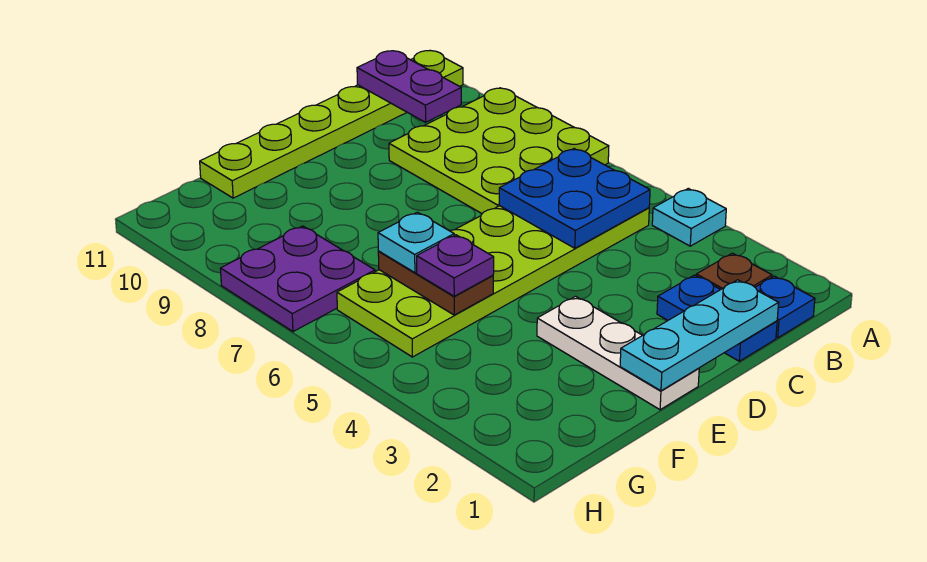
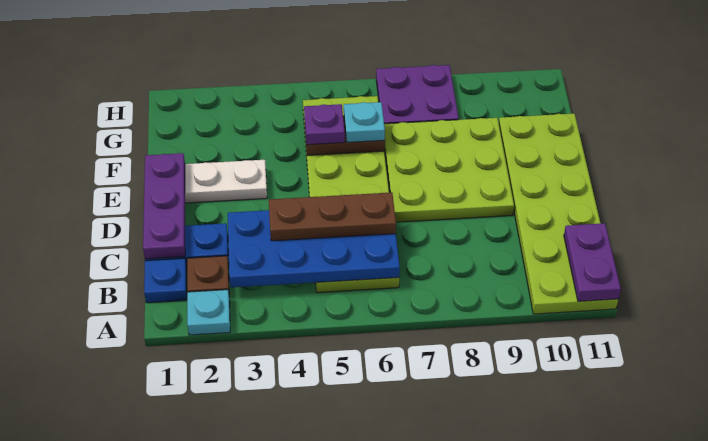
cyan plate A4 level 1 -> cyan plate A2 level 1
lime plate A7:C9 level 1 -> lime plate D7:F9 level 1
lime plate A11:F11 level 1 -> lime plate A10:F11 level 1
blue plate B5:C6 level 2 -> blue plate B3:C6 level 2
purple plate B10:B11 level 2 -> purple plate A11:B11 level 2
cyan plate C1:E1 level 2 -> purple plate C1:E1 level 2
none -> brown plate C4:C6 level 3

